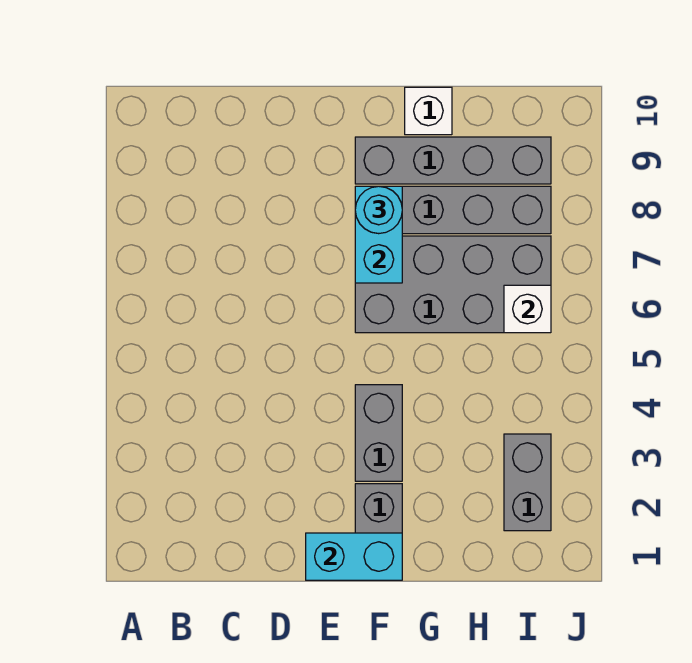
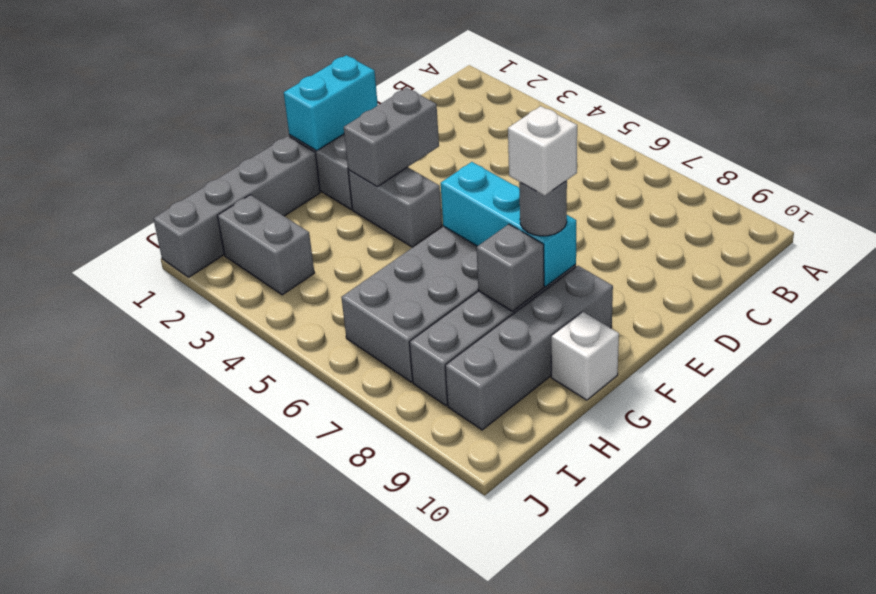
none -> grey brick E3:F3 level 2
cyan brick F7:F8 level 2 -> cyan brick F6:F8 level 2
cyan round brick F8 level 3 -> grey round brick F8 level 3
none -> grey brick G1:J1 level 1
none -> grey brick G8 level 2
white brick I6 level 2 -> white brick F8 level 4

